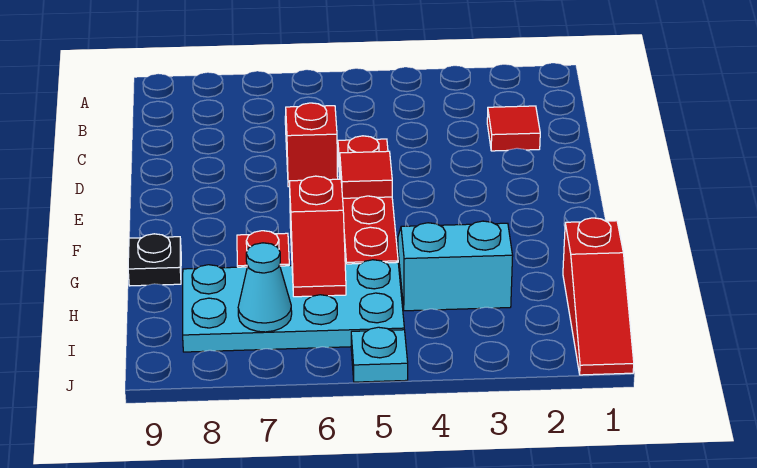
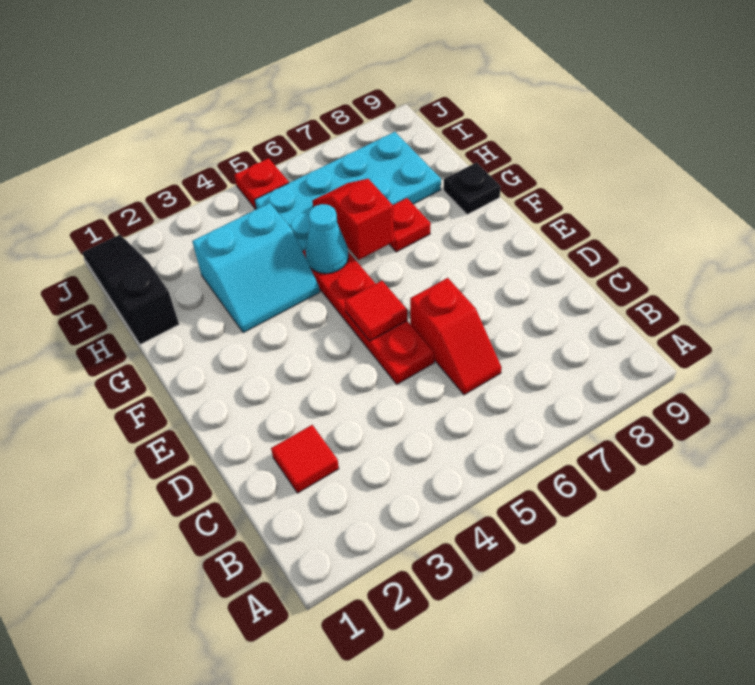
red slope H1:J1 level 1 top H -> black slope H1:J1 level 1 top H
cyan cone I7 level 2 -> cyan cone G5 level 2
cyan plate J5 level 1 -> red plate J5 level 1

